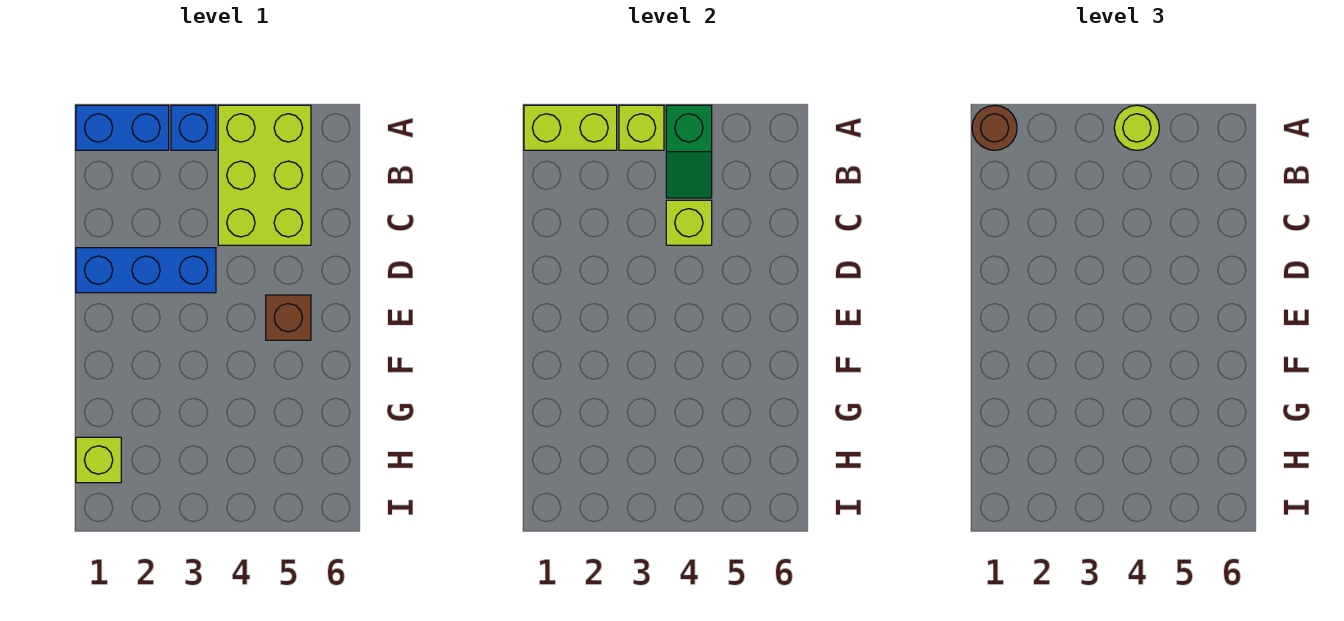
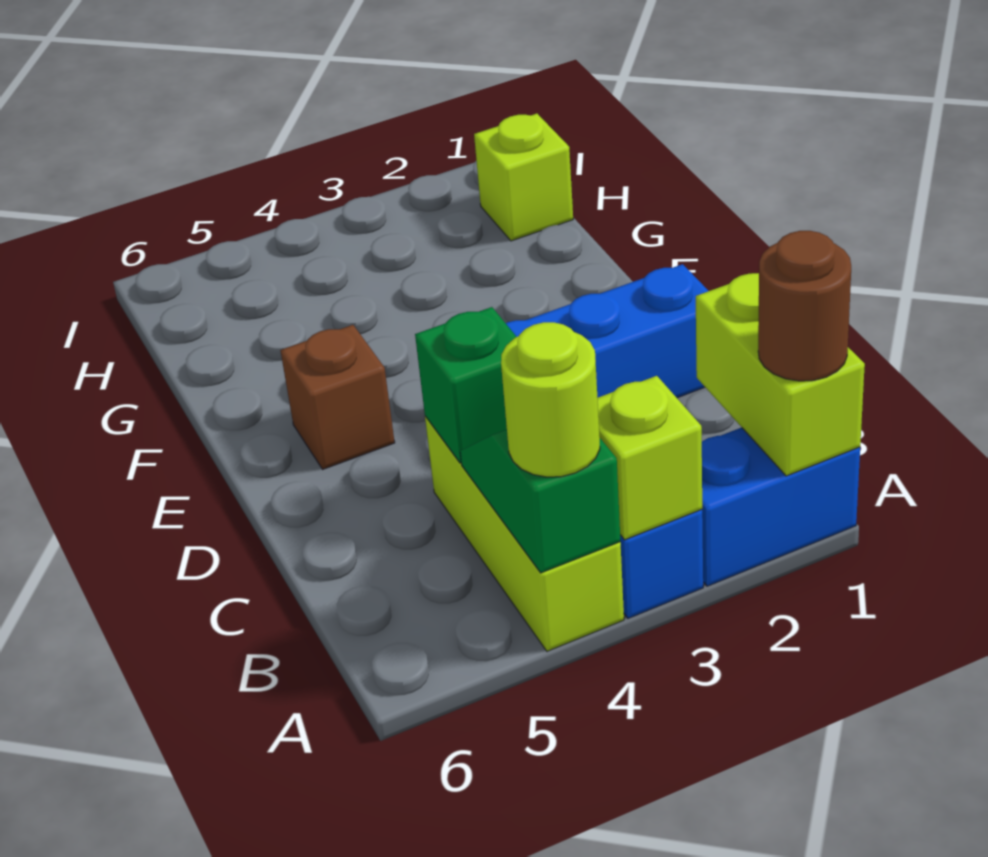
lime brick A1:A2 level 2 -> lime brick A1:B1 level 2
lime brick A4:C5 level 1 -> lime brick A4:C4 level 1
lime brick C4 level 2 -> green brick C4 level 2

